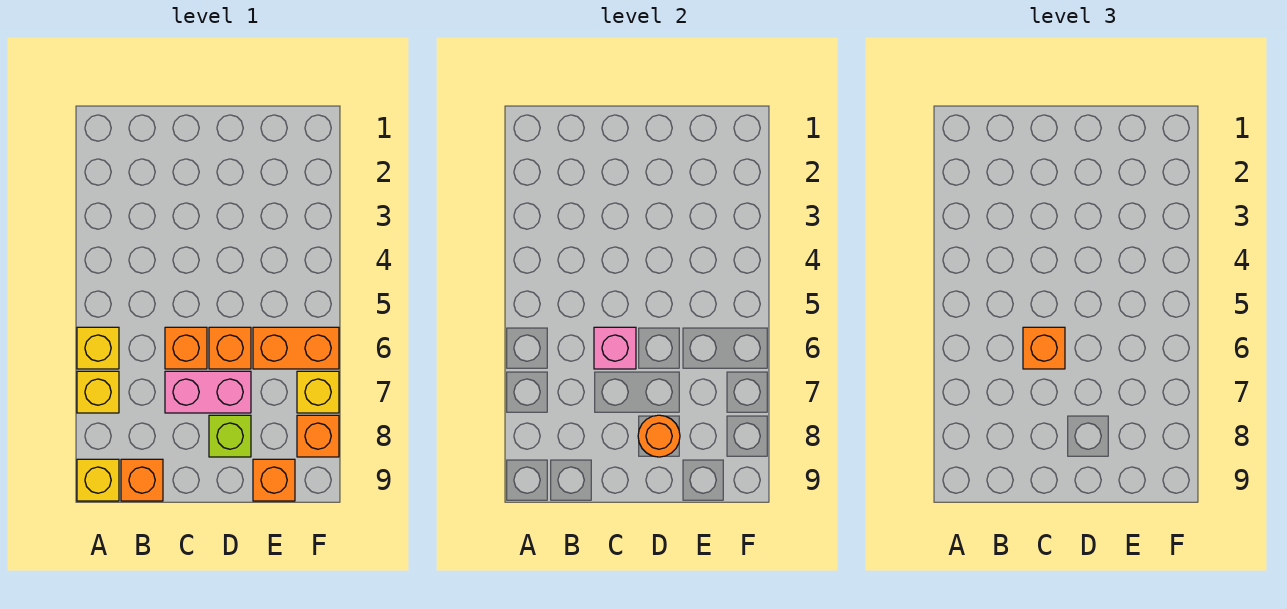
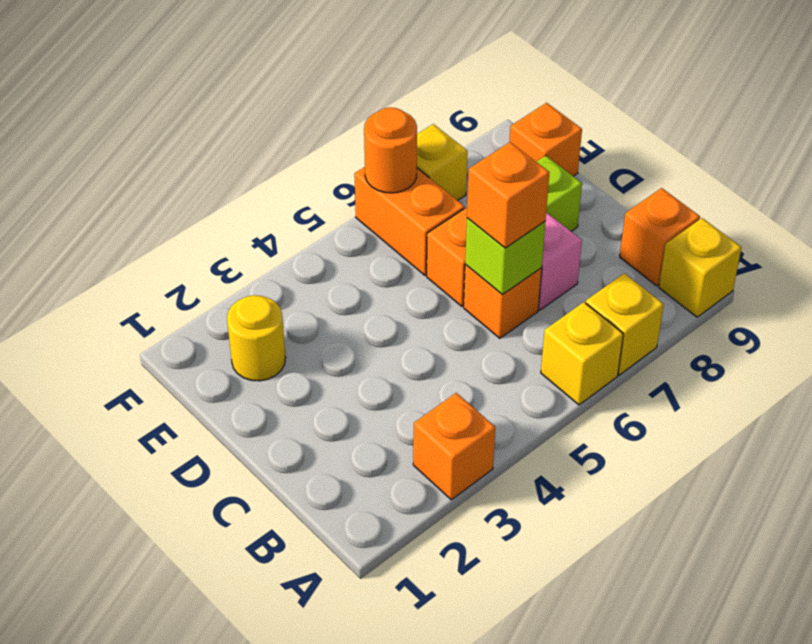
pink brick C6 level 2 -> lime brick C6 level 2
orange round brick D8 level 2 -> orange round brick F6 level 2
none -> yellow round brick E2 level 1
orange brick F8 level 1 -> orange brick A3 level 1

